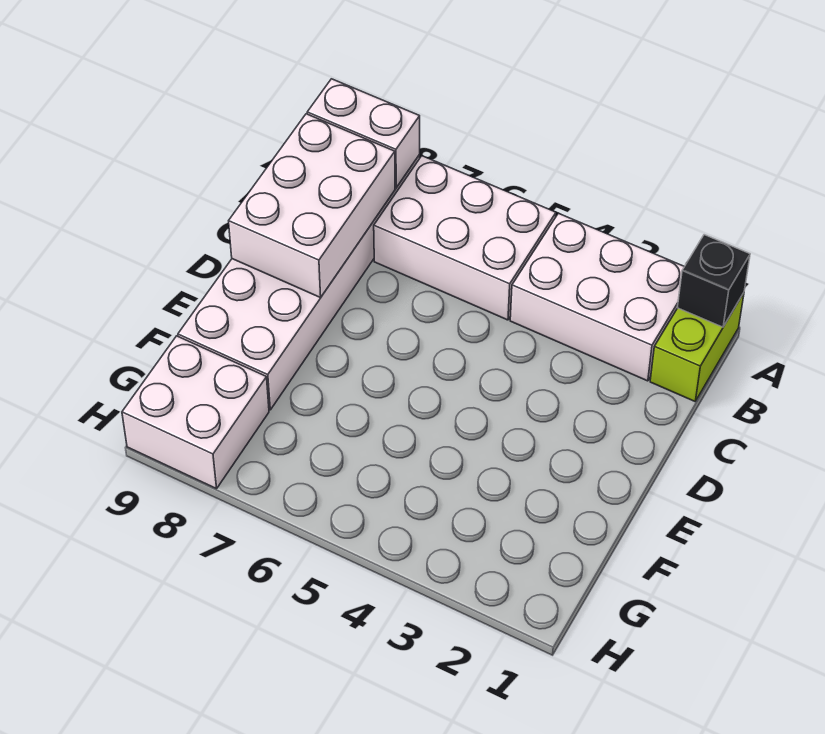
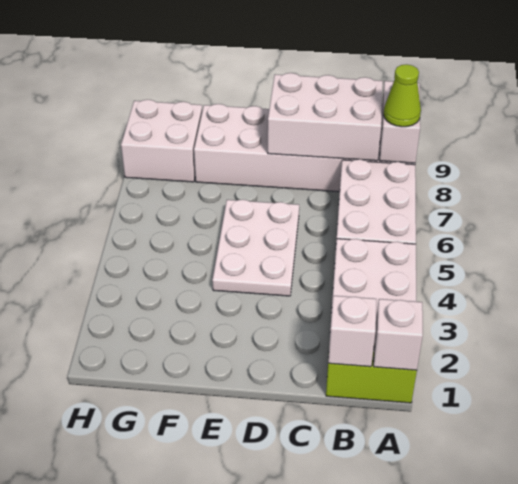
black brick A1 level 2 -> white brick A1 level 2
none -> lime cone A8 level 3
none -> white brick B1 level 2
none -> white plate D4:E6 level 1

